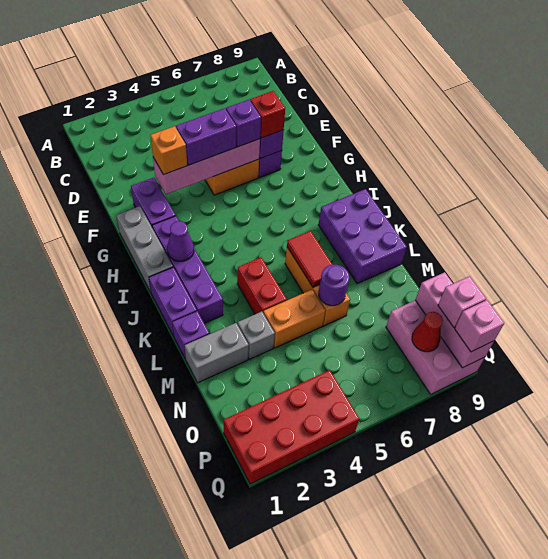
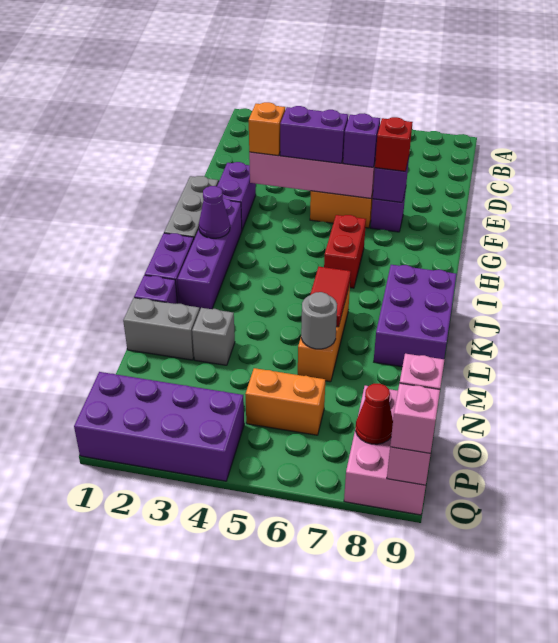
red brick K4:L4 level 1 -> red brick H6:I6 level 1
orange brick M4:M5 level 1 -> orange brick O5:O6 level 1
purple round brick M6 level 2 -> grey round brick M6 level 2
red brick P1:Q4 level 1 -> purple brick P1:Q4 level 1

